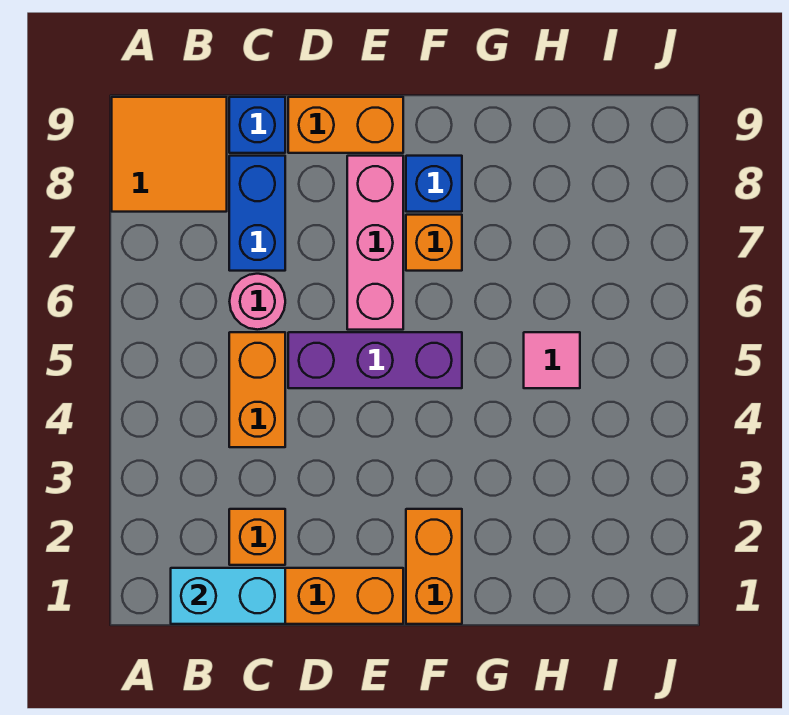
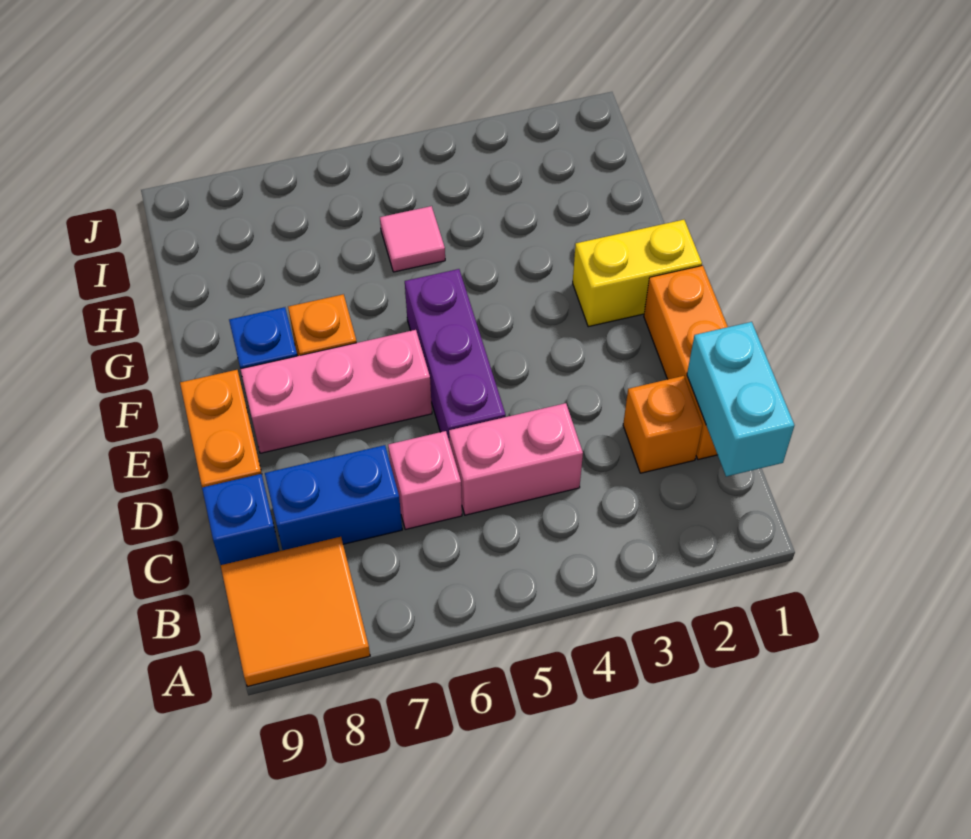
orange brick C4:C5 level 1 -> pink brick C4:C5 level 1
pink round brick C6 level 1 -> pink brick C6 level 1
orange brick F1:F2 level 1 -> yellow brick F1:F2 level 1

